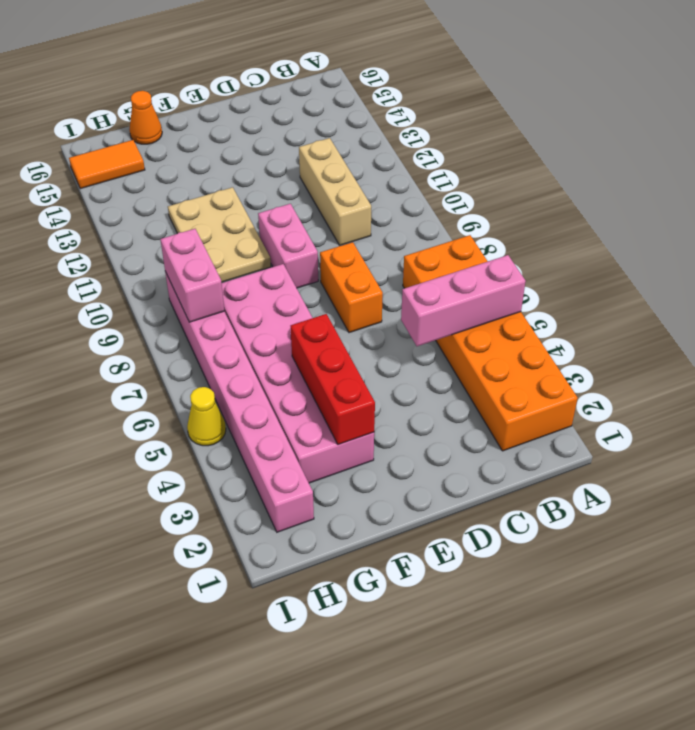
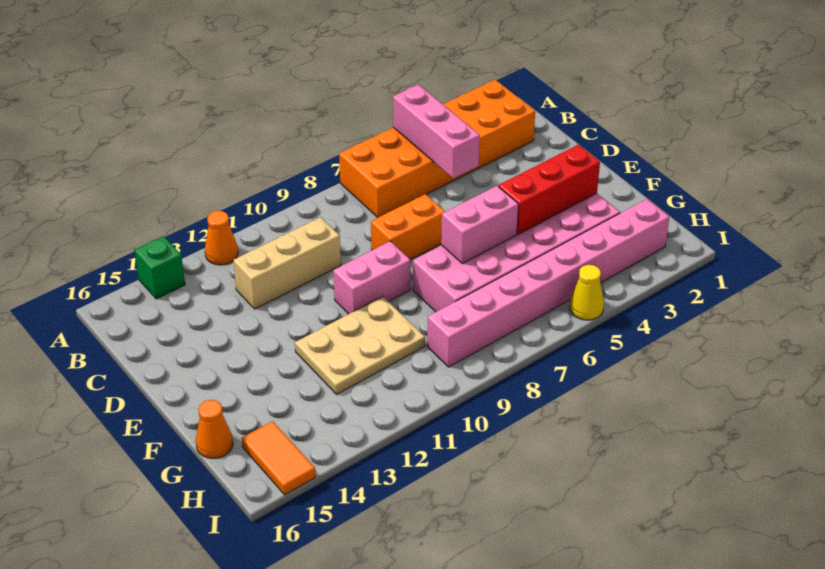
none -> orange cone A12 level 1
none -> green brick A14 level 1
pink brick H8:H9 level 2 -> pink brick F6:F7 level 2

